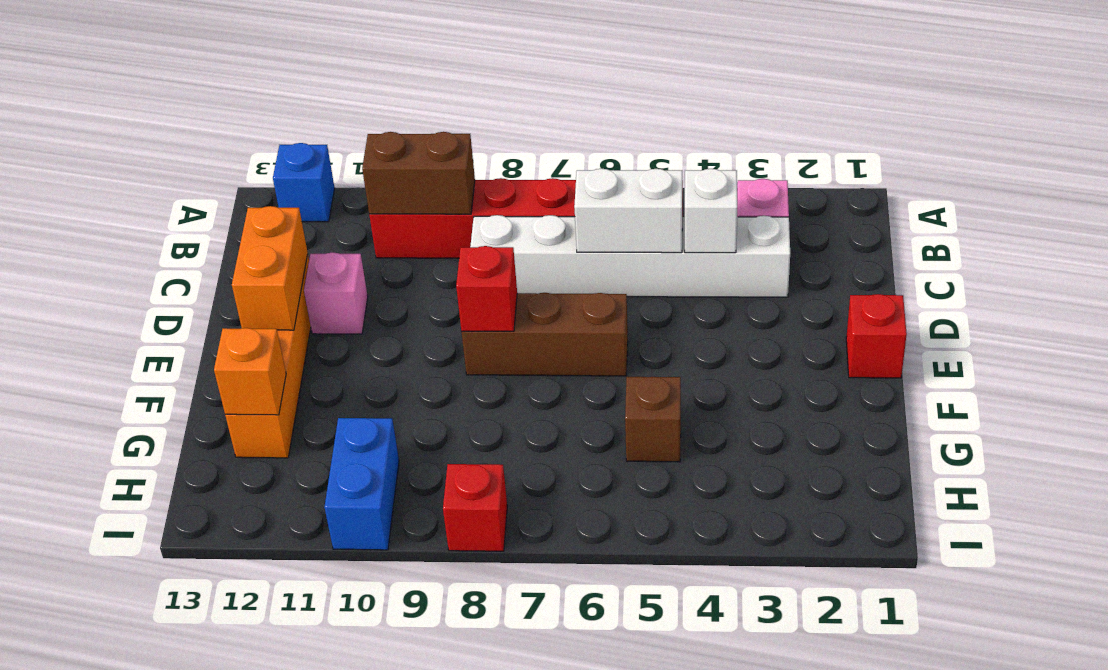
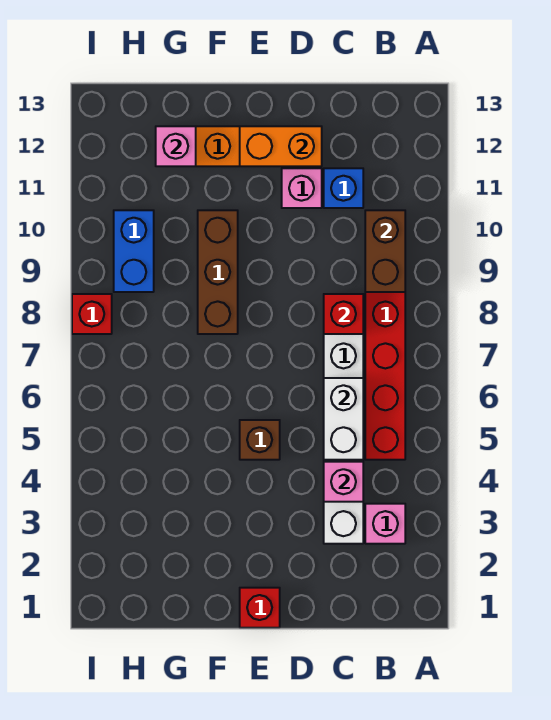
blue brick A12 level 1 -> blue brick C11 level 1
white brick C4 level 2 -> pink brick C4 level 2
brown brick E6:E8 level 1 -> brown brick F8:F10 level 1
red brick E8 level 2 -> red brick C8 level 2
brown brick G5 level 1 -> brown brick E5 level 1
orange brick G12 level 2 -> pink brick G12 level 2
blue brick H10:I10 level 1 -> blue brick H9:H10 level 1

